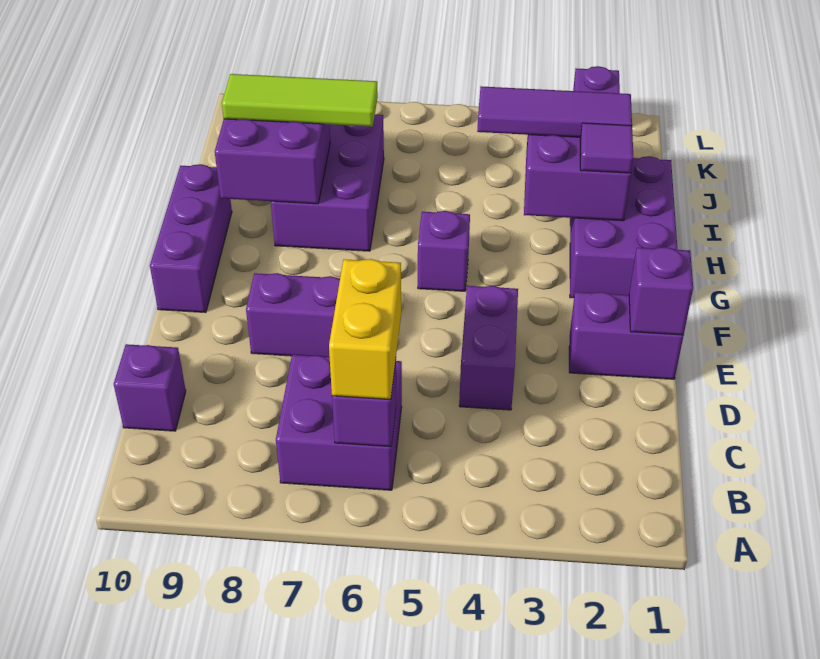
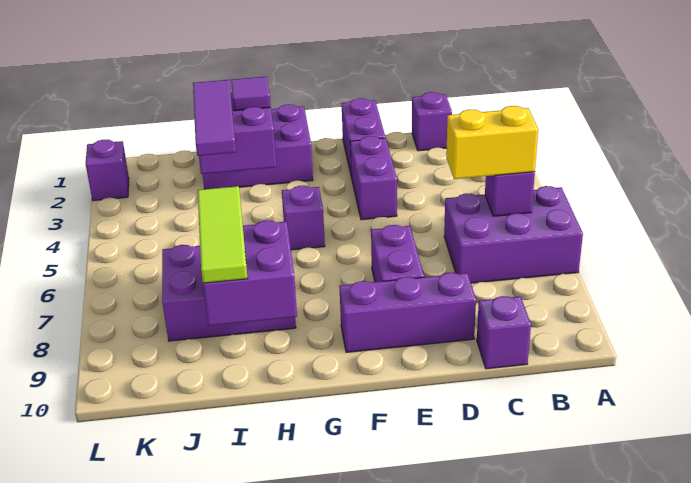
purple brick B6:C7 level 1 -> purple brick A6:C7 level 1
purple brick D4:E4 level 1 -> purple brick E3:E4 level 1
purple brick E1 level 2 -> purple brick C1 level 1
purple brick F10:H10 level 1 -> purple brick D9:F9 level 1

